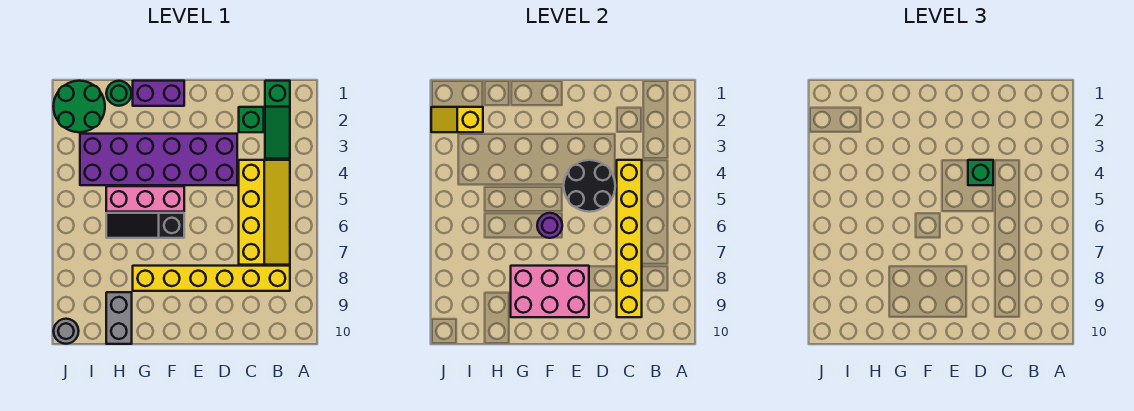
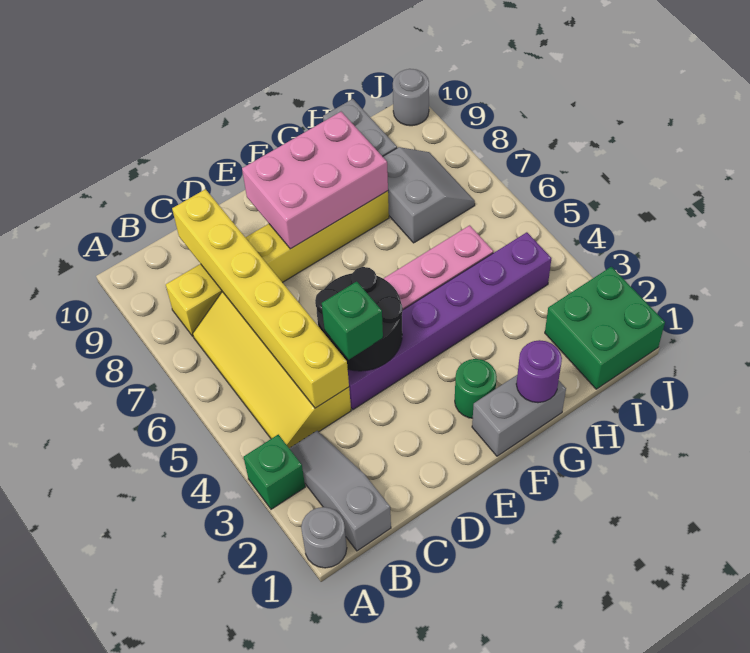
none -> grey round brick A1 level 1
green slope B1:B3 level 1 top 1 -> grey slope B1:B3 level 1 top 1
green brick C2 level 1 -> green brick A3 level 1
purple brick D3:I4 level 1 -> purple brick D4:I4 level 1
purple brick F1:G1 level 1 -> grey brick F1:G1 level 1
black slope F6:H6 level 1 top F -> none
purple round brick F6 level 2 -> purple round brick G1 level 2
green round brick H1 level 1 -> green round brick F2 level 1
none -> grey slope H7:I8 level 1 top H
green round brick I1:J2 level 1 -> green brick I1:J2 level 1
yellow slope I2:J2 level 2 top I -> none

